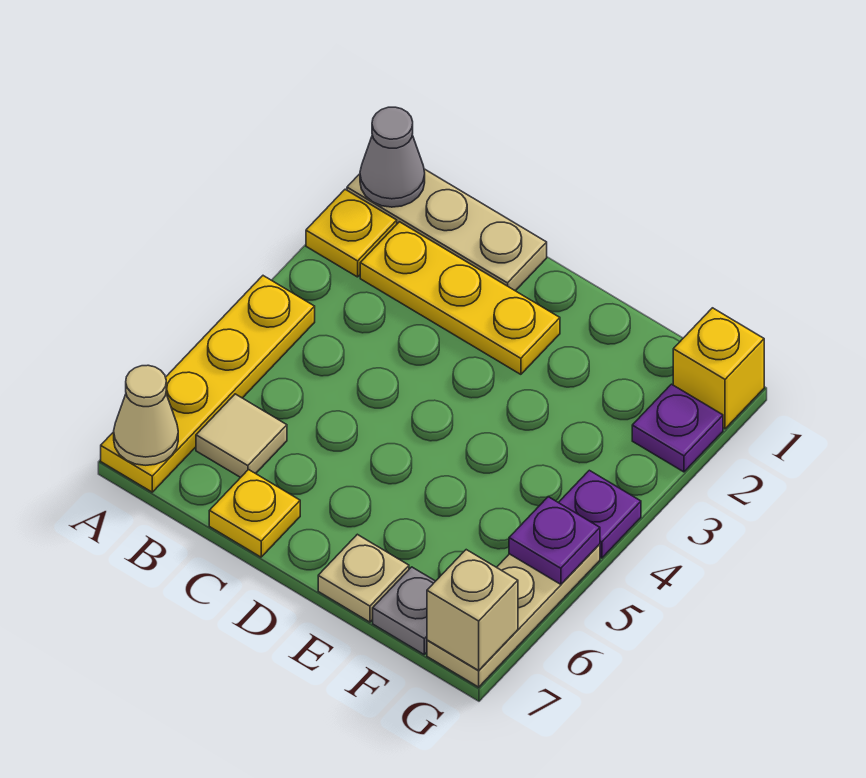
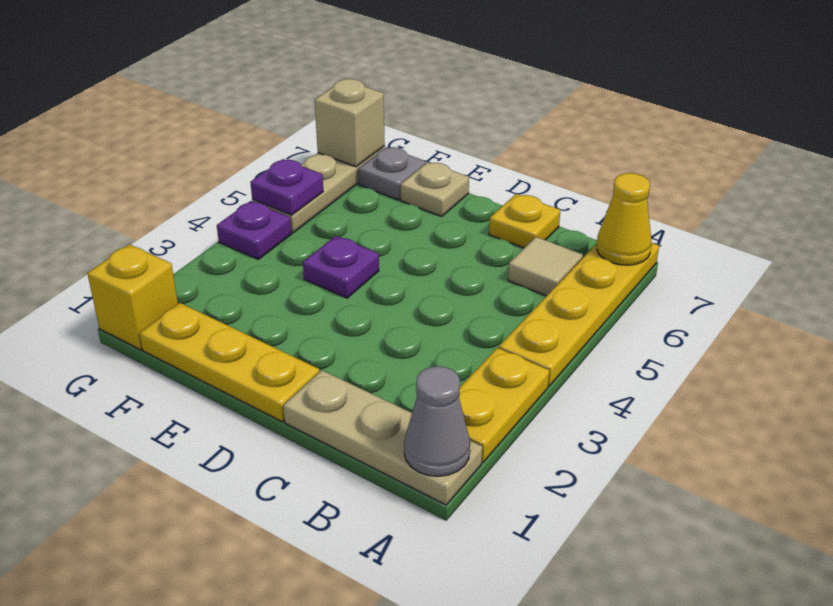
yellow plate A2 level 1 -> yellow plate A2:A3 level 1
tan cone A7 level 2 -> yellow cone A7 level 2
yellow plate B2:D2 level 1 -> yellow plate D1:F1 level 1
purple plate G2 level 1 -> purple plate E4 level 1

